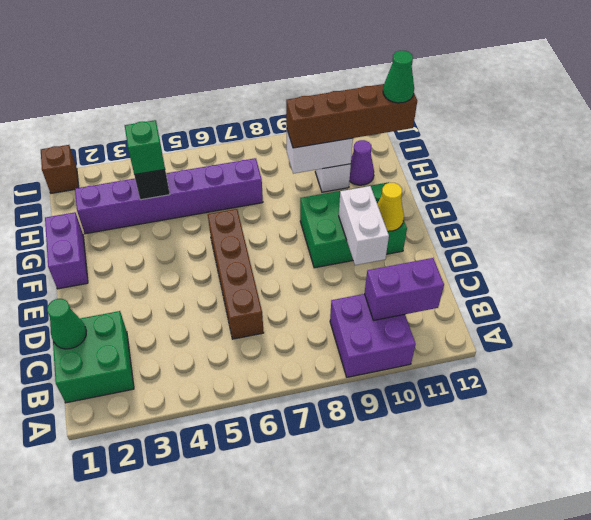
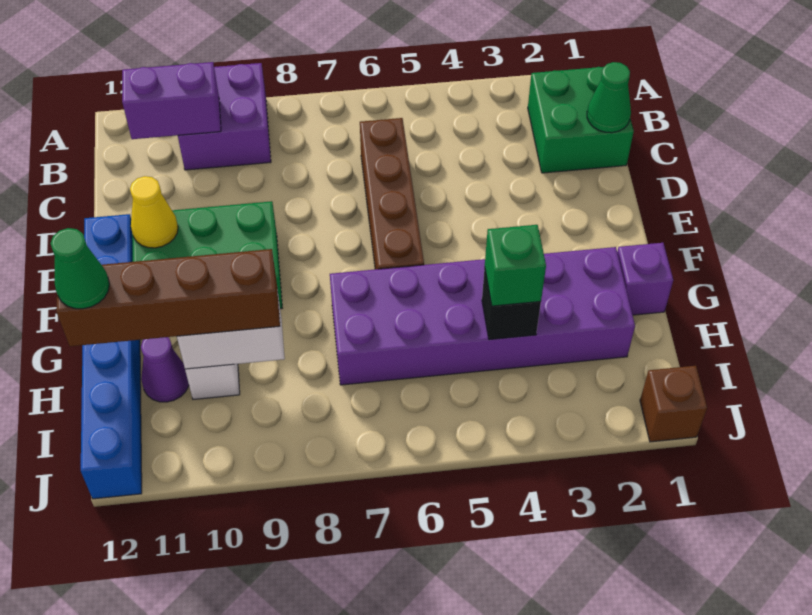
white brick D10:E10 level 2 -> none
none -> blue brick E12:J12 level 1
purple brick F1:G1 level 1 -> purple brick G1 level 1
purple brick H2:H7 level 1 -> purple brick G2:H7 level 1

